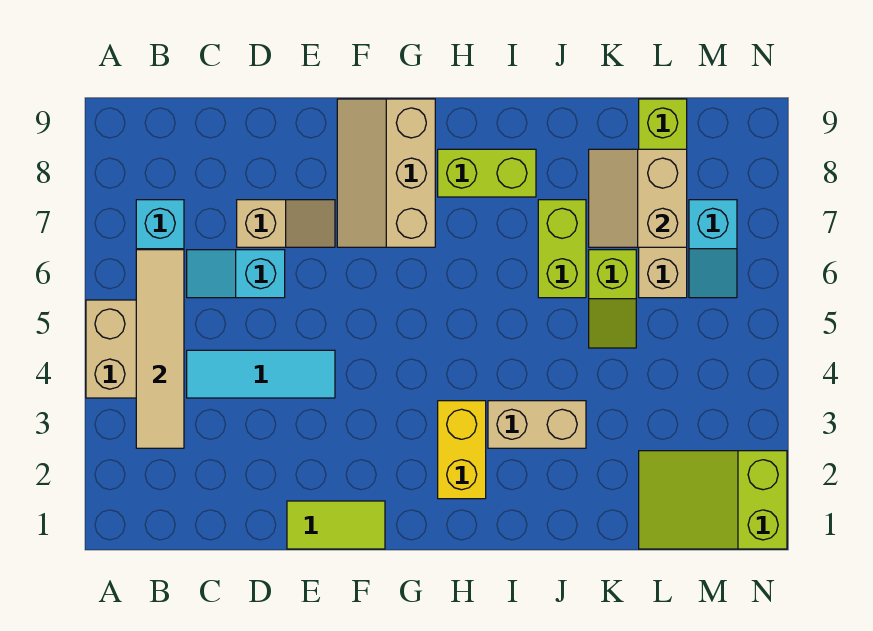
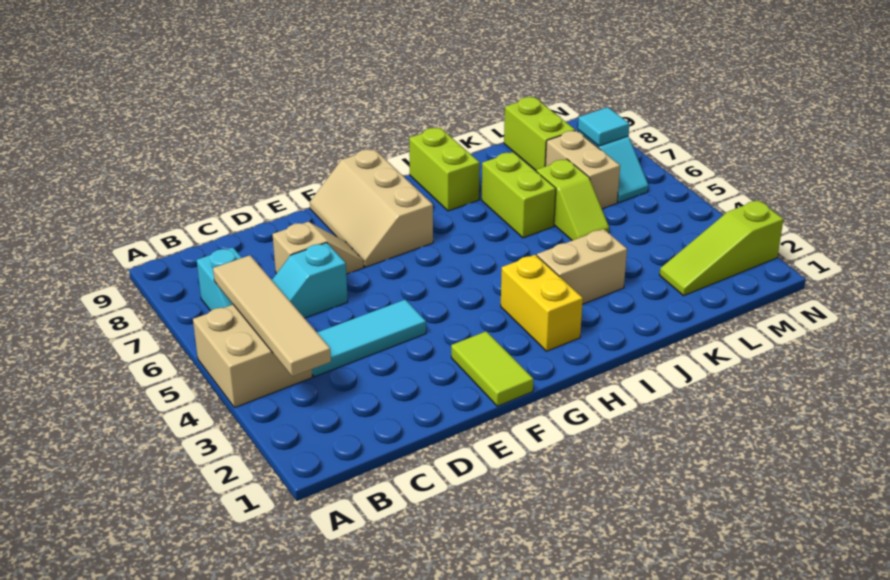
lime tile E1:F1 level 1 -> lime tile F1:F2 level 1
lime brick H8:I8 level 1 -> lime brick I8:I9 level 1
tan slope K7:L8 level 2 top L -> none
lime slope L1:N2 level 1 top N -> lime slope L2:N2 level 1 top N
none -> cyan tile M7 level 2

